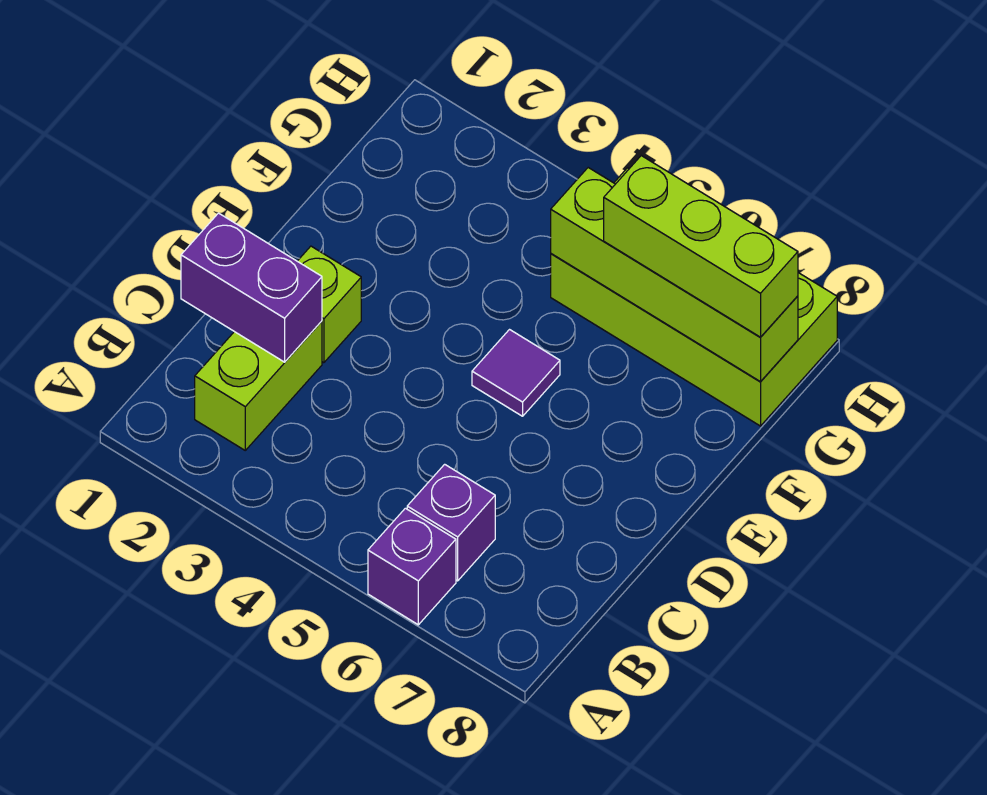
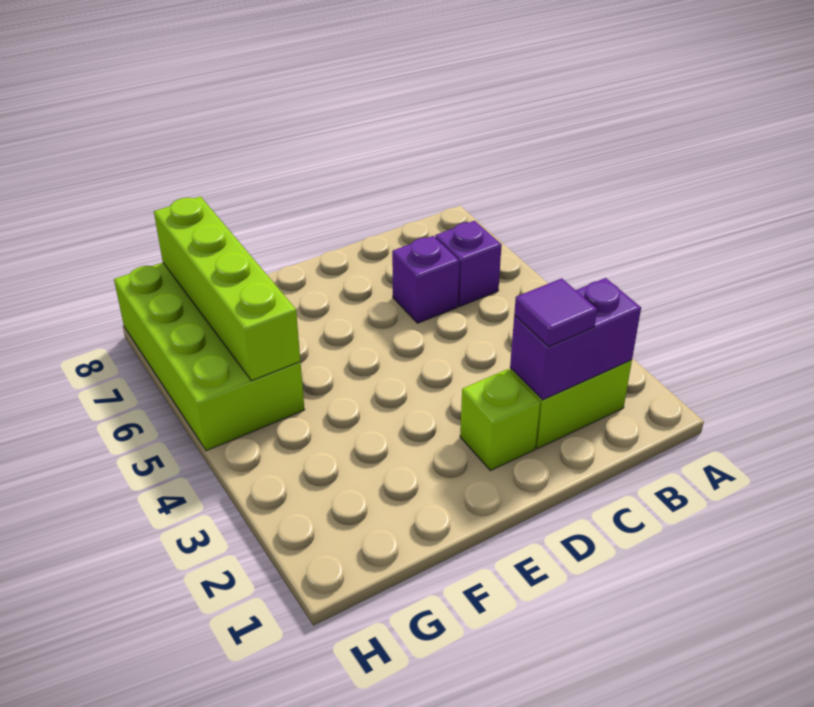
purple brick A6 level 1 -> purple brick C6 level 1
purple brick C1:C2 level 2 -> purple brick B2:C2 level 2
purple tile E5 level 1 -> purple tile C2 level 3
lime brick G6:G8 level 3 -> none

